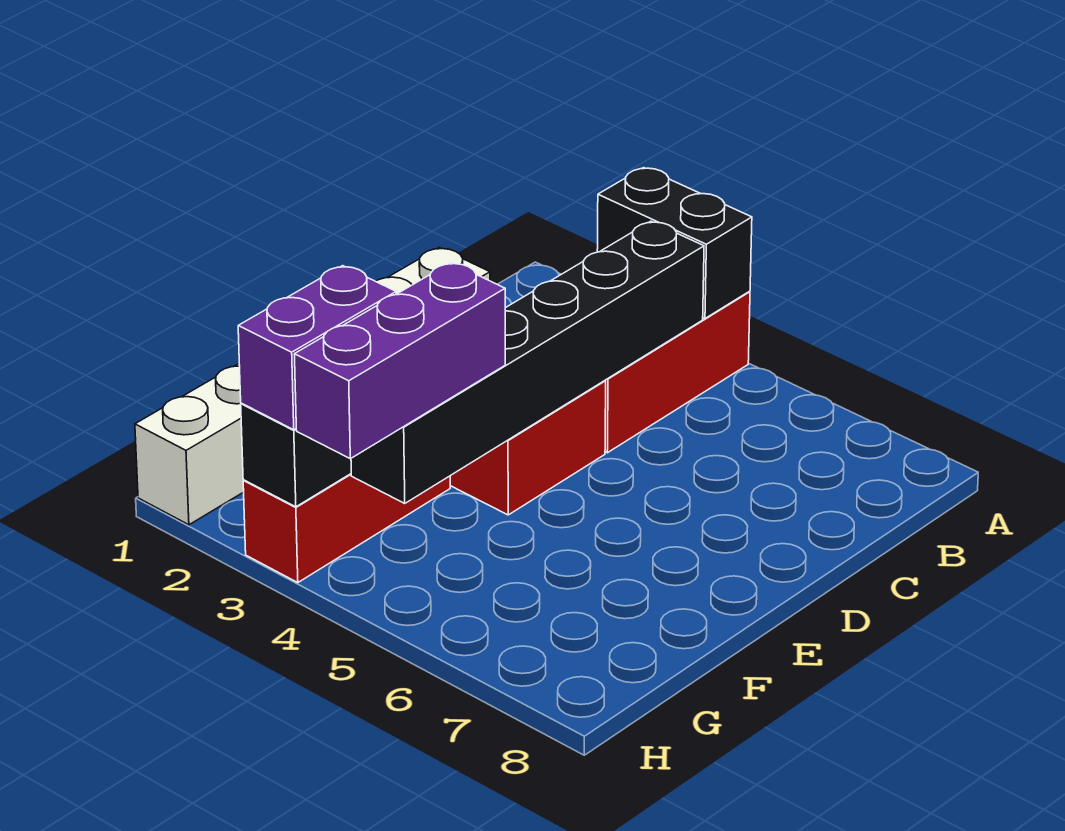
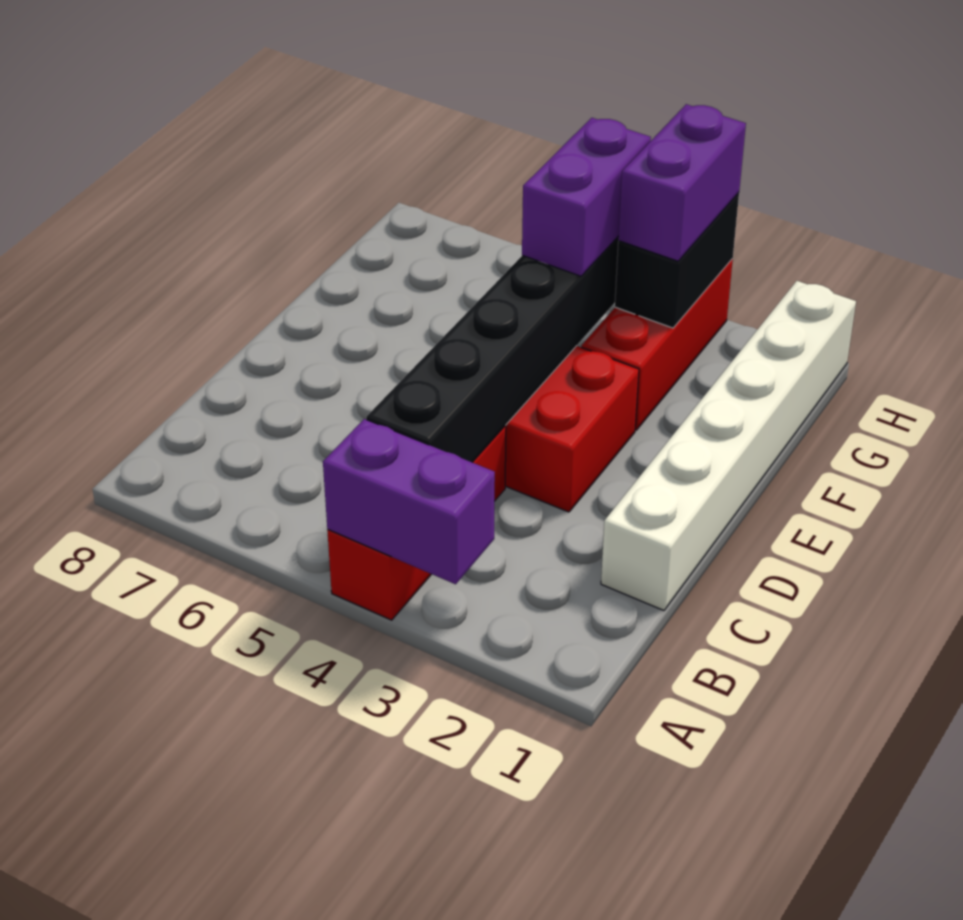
black brick A3:A4 level 2 -> purple brick A3:A4 level 2
purple brick F4:H4 level 3 -> purple brick F4:G4 level 3

